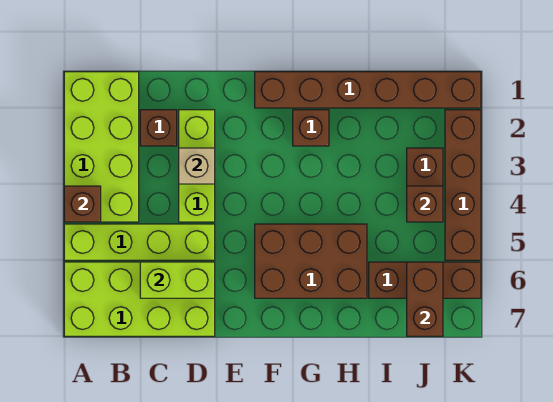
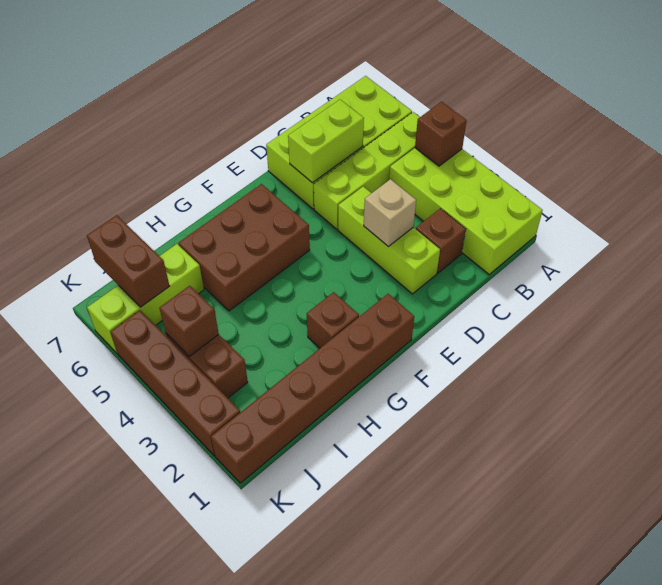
brown brick I6:K6 level 1 -> lime brick I6:K6 level 1

